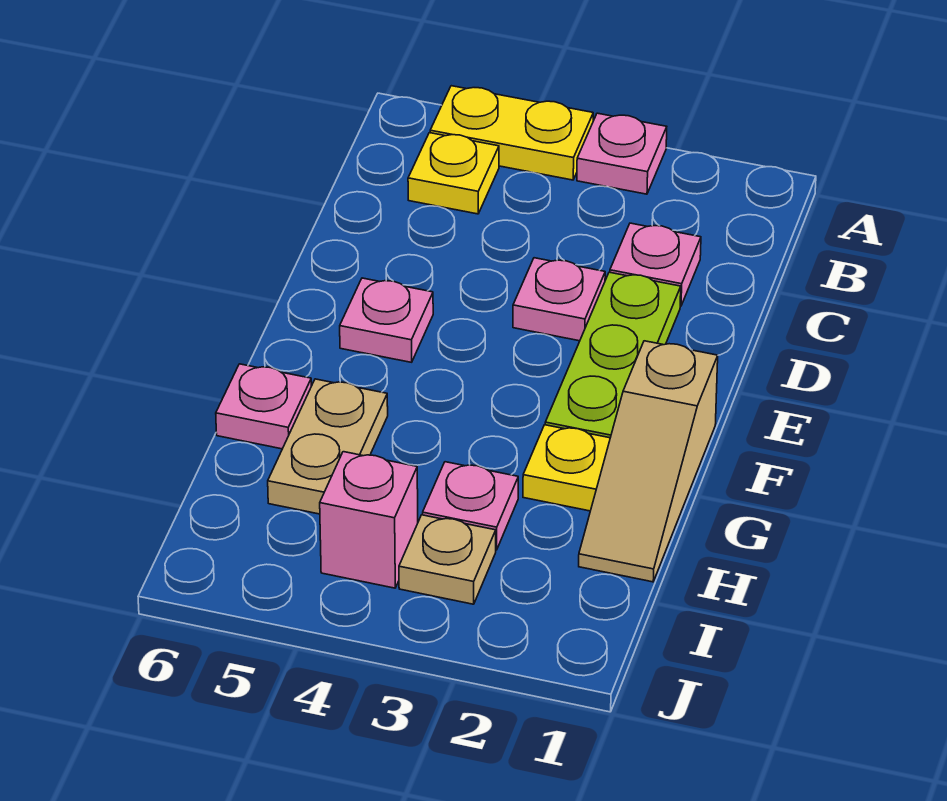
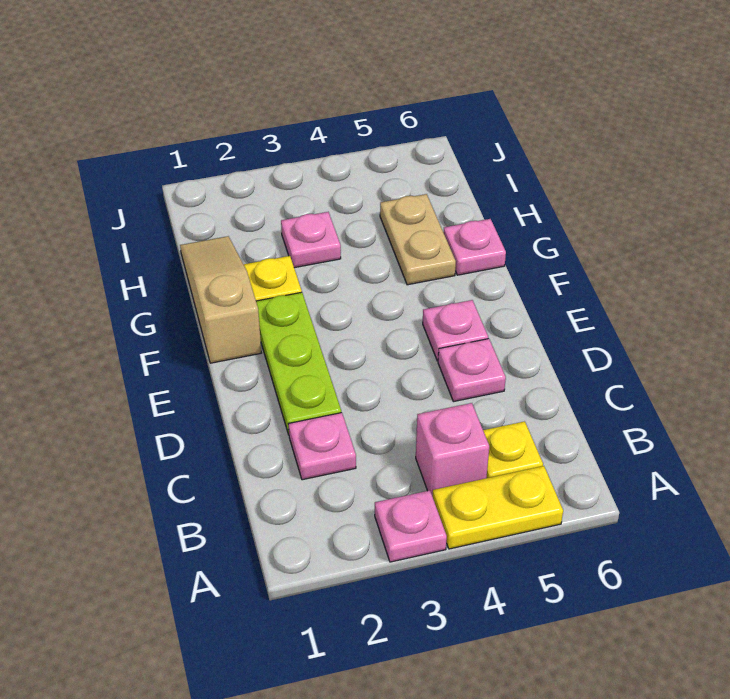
pink plate D3 level 1 -> pink plate D5 level 1
tan plate I3 level 1 -> none
pink brick I4 level 1 -> pink brick B4 level 1

